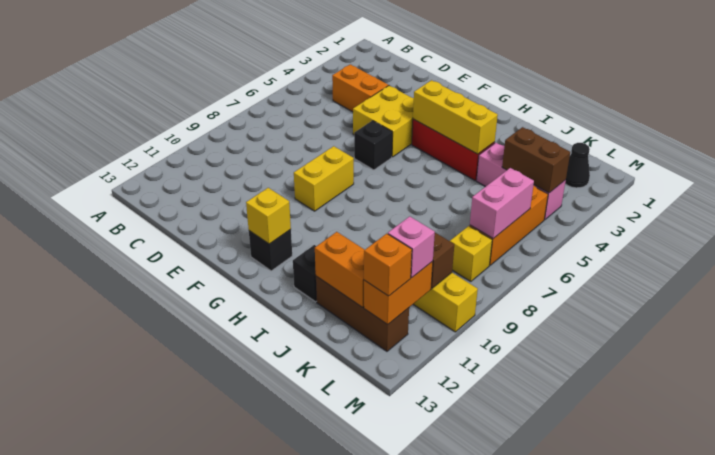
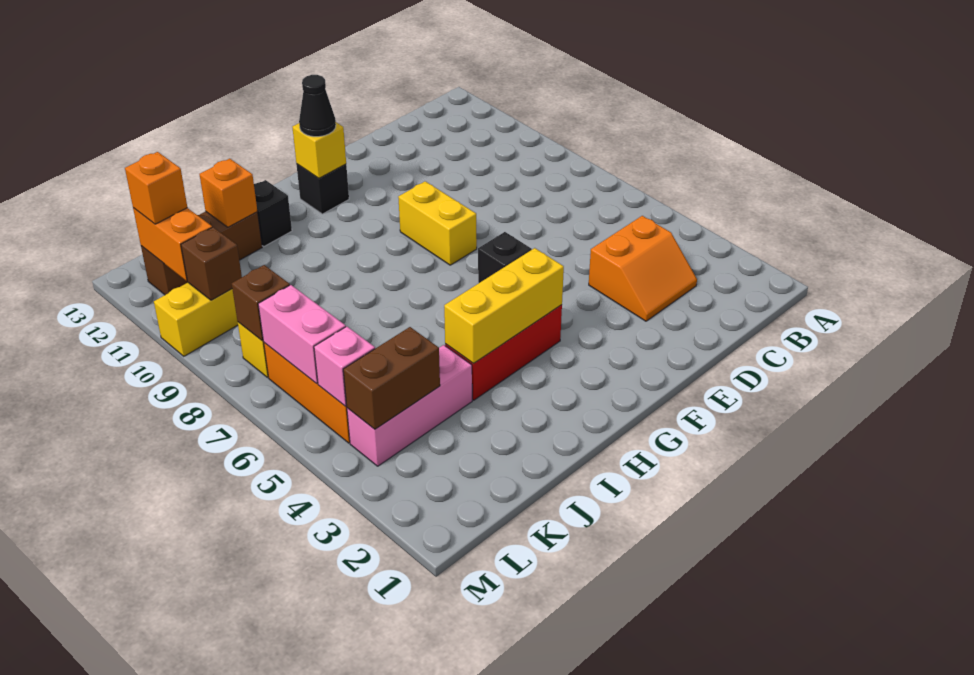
yellow brick E4:F5 level 1 -> none
orange brick J12:K12 level 2 -> orange brick J12 level 2
black cone L2 level 1 -> black cone G12 level 3
none -> brown brick L8 level 2
pink brick L11 level 3 -> pink brick L5 level 2

